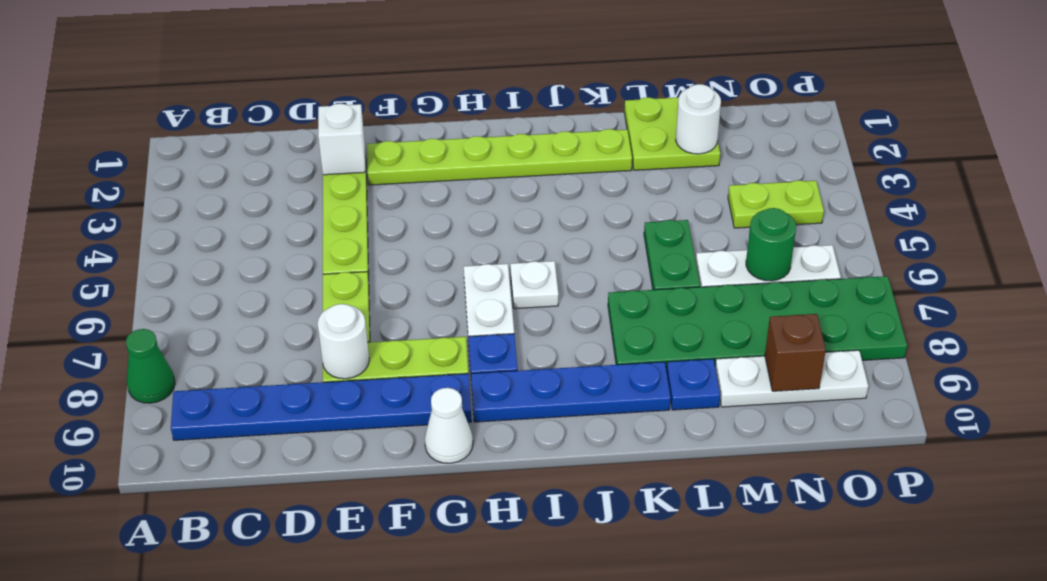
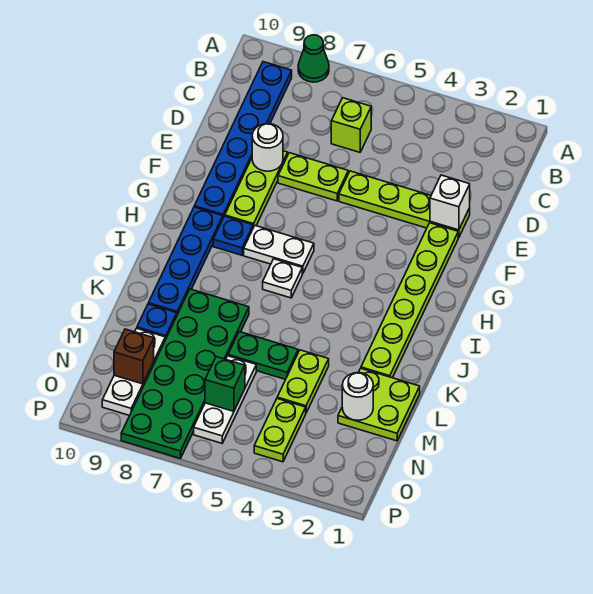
none -> lime brick C6 level 1
white cone G10 level 1 -> none
none -> lime plate L4:M4 level 1
green round brick N6 level 2 -> green brick N6 level 2

